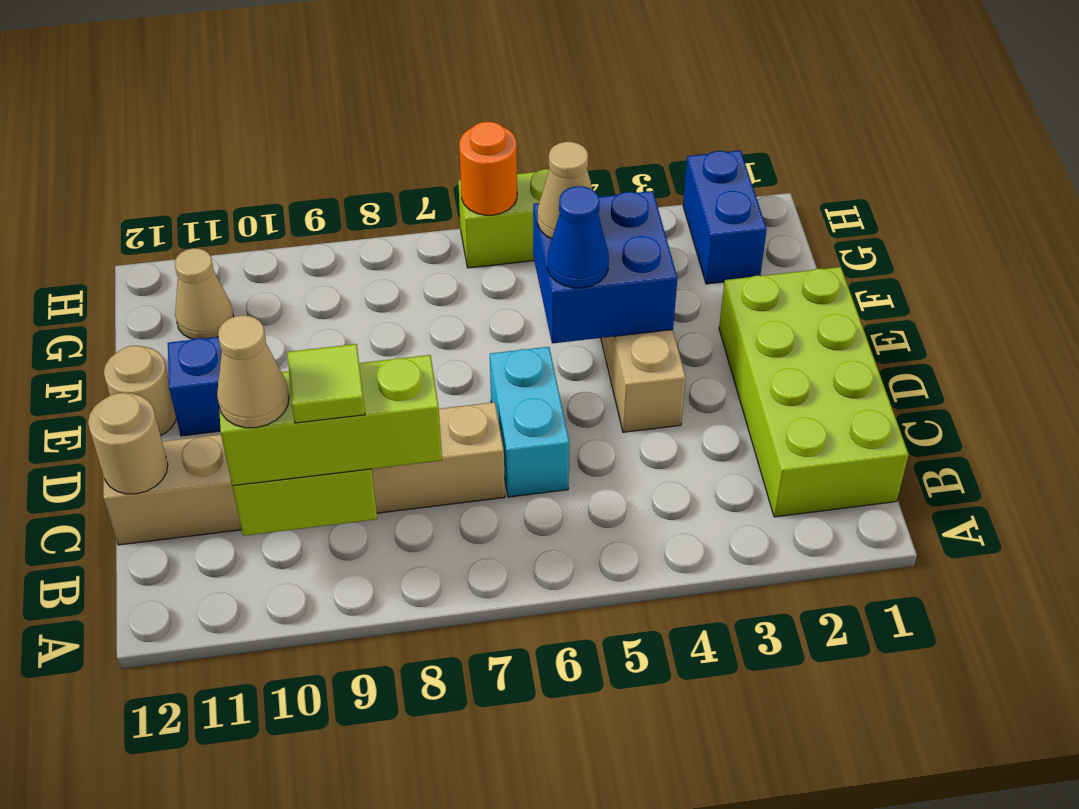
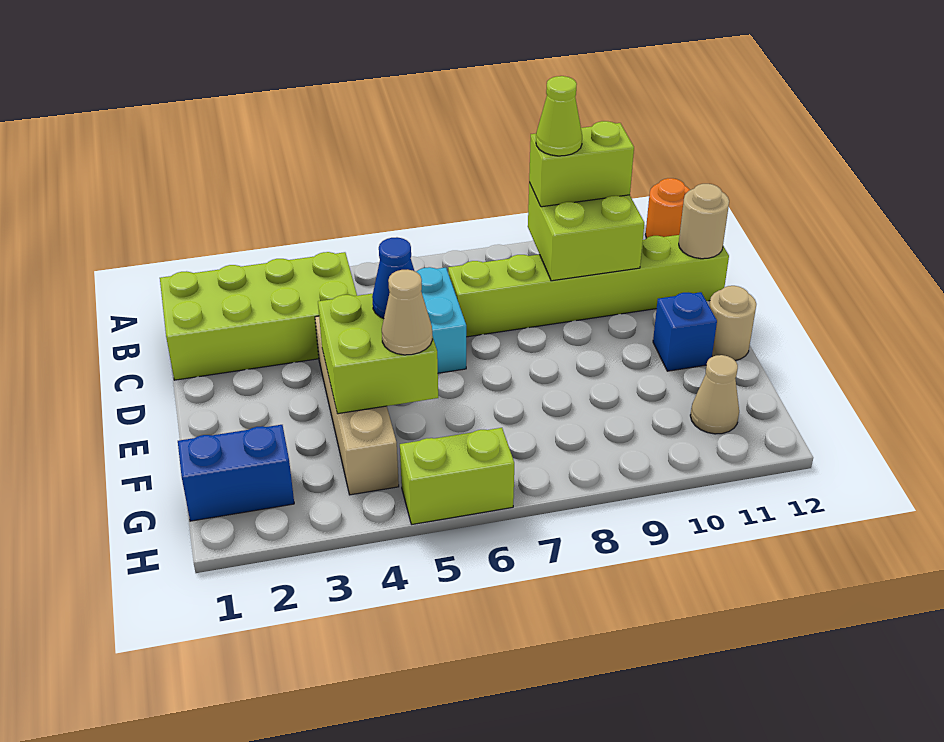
lime brick B1:E2 level 1 -> lime brick B1:C4 level 1
lime brick B8:B10 level 3 -> lime brick B9:B10 level 3
lime tile B9 level 4 -> lime cone B9 level 4
tan cone B10 level 4 -> none
tan brick C7:C12 level 1 -> lime brick C7:C12 level 1
blue brick E4:F5 level 2 -> lime brick E4:F5 level 2
blue brick G2:H2 level 1 -> blue brick G1:G2 level 1
orange round brick H6 level 2 -> orange round brick A12 level 1

